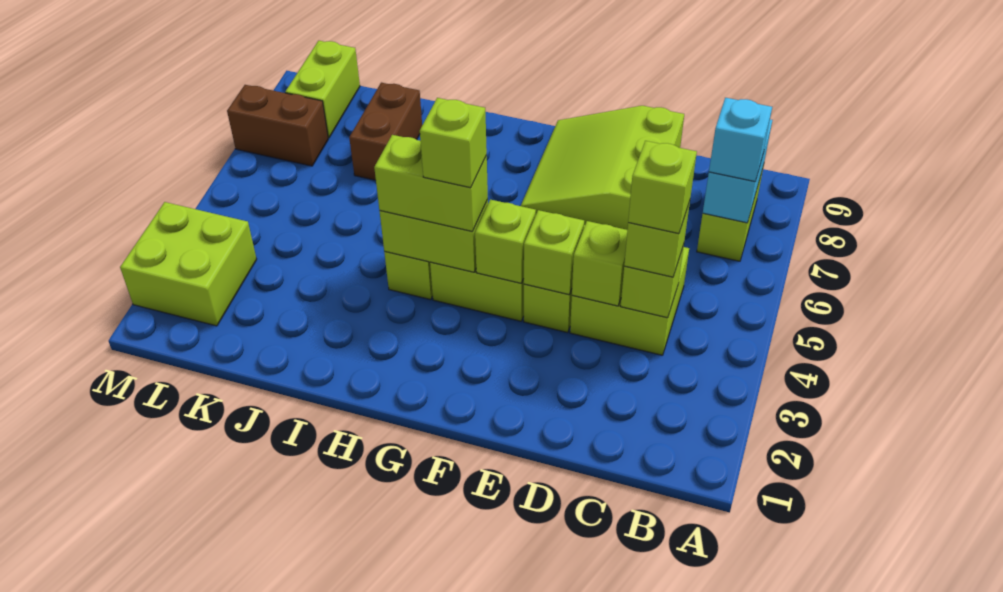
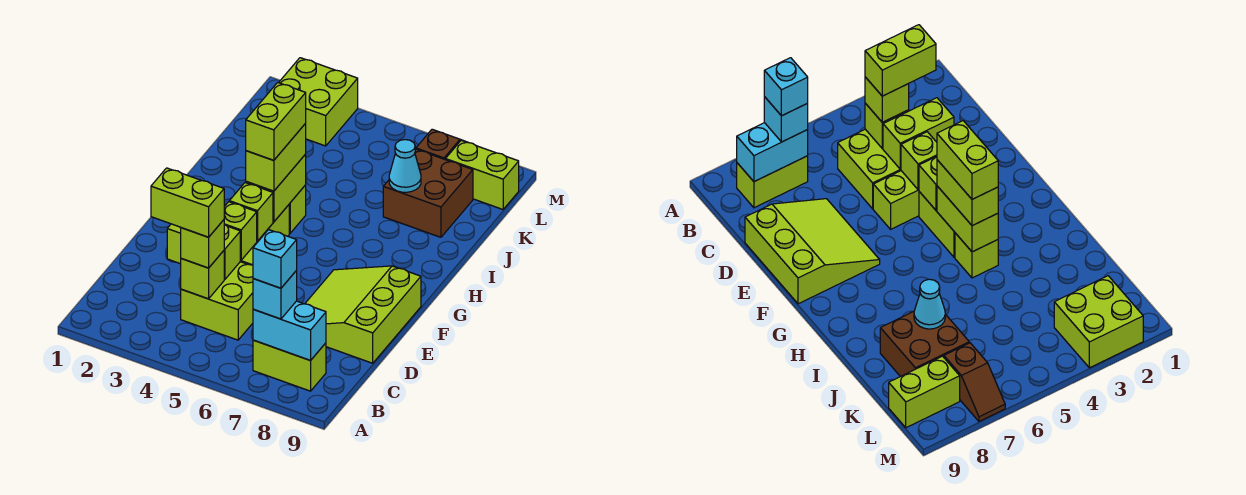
none -> cyan brick B7 level 4
lime brick C4 level 4 -> lime brick C3:C4 level 4
lime brick D4 level 2 -> lime brick D3:D4 level 2
lime slope D7:F9 level 1 top D -> lime slope D7:F9 level 1 top 9
lime brick G4 level 4 -> lime brick G4:H4 level 4
brown brick J7:J8 level 1 -> brown brick J7:K8 level 1
none -> cyan cone J7 level 2
brown brick L7:M7 level 1 -> brown slope L7:M7 level 1 top L

